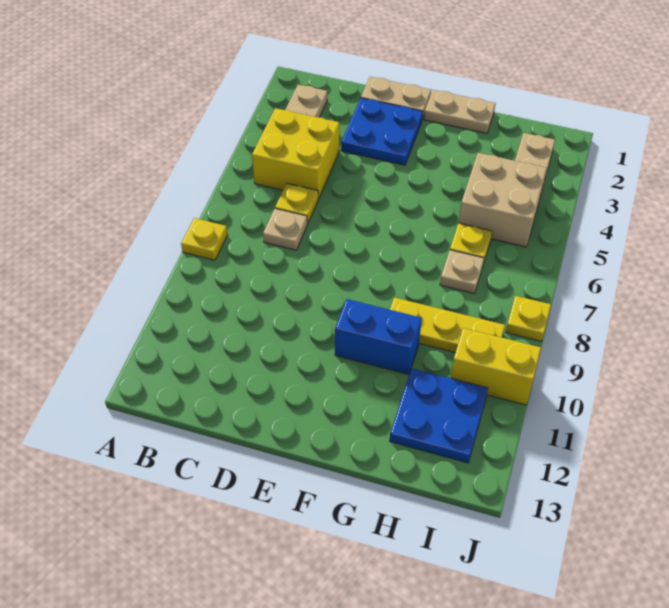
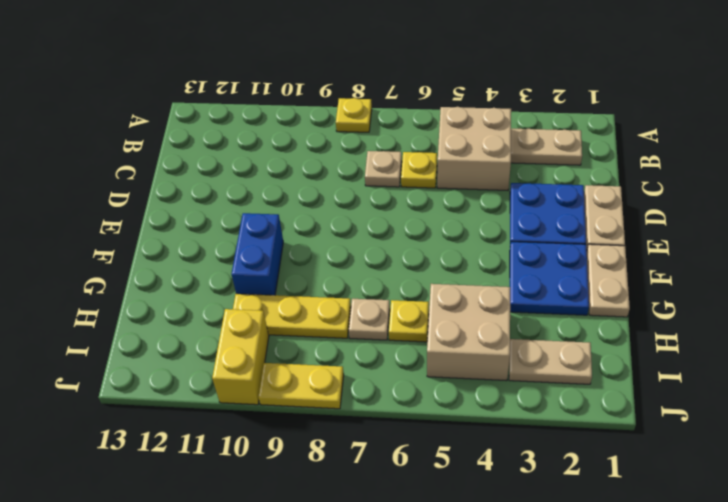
yellow brick B4:C5 level 1 -> tan brick B4:C5 level 1
yellow plate G9:I9 level 1 -> yellow plate H8:H10 level 1
blue plate H11:I12 level 1 -> blue plate F2:G3 level 1
yellow plate J8 level 1 -> yellow plate J8:J9 level 1

